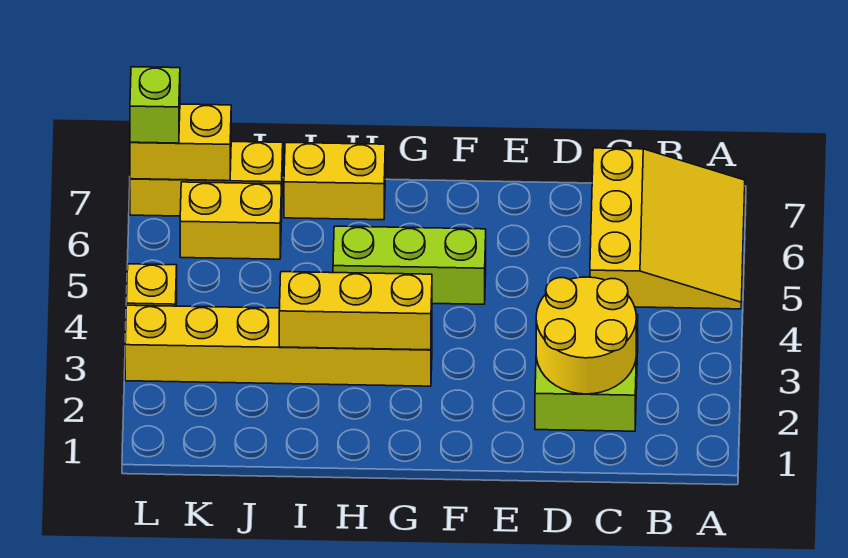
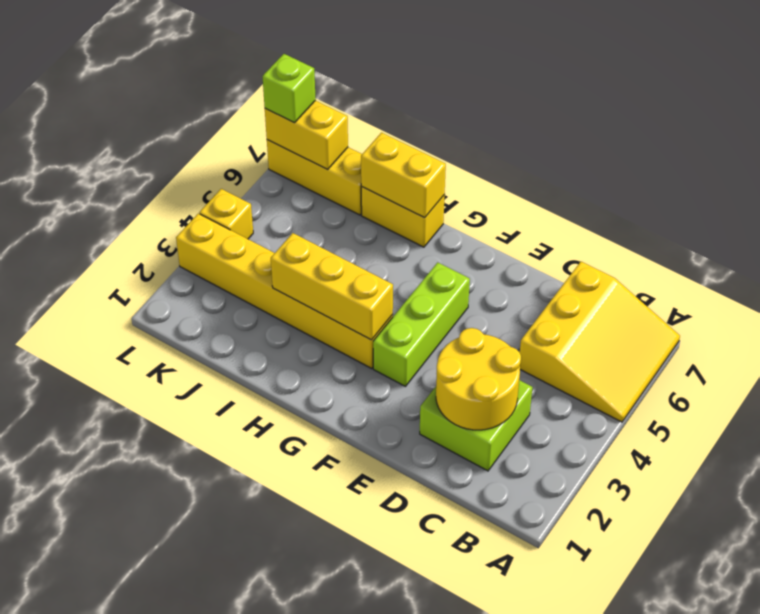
lime brick F5:H5 level 1 -> lime brick F3:F5 level 1
yellow brick J6:K6 level 1 -> yellow brick H7:I7 level 2

